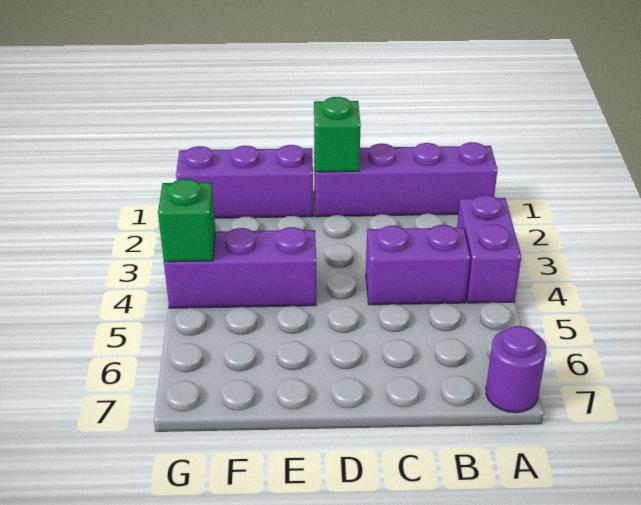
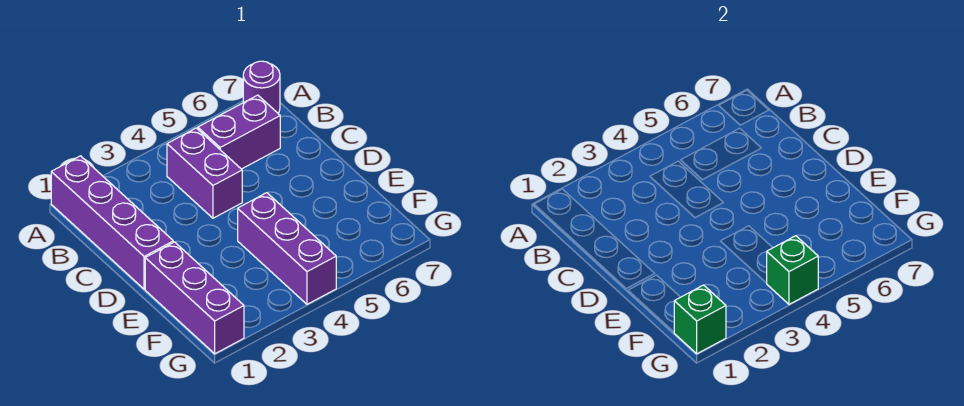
purple brick A3:A4 level 1 -> purple brick B5:B6 level 1
green brick D1 level 2 -> green brick G1 level 2

